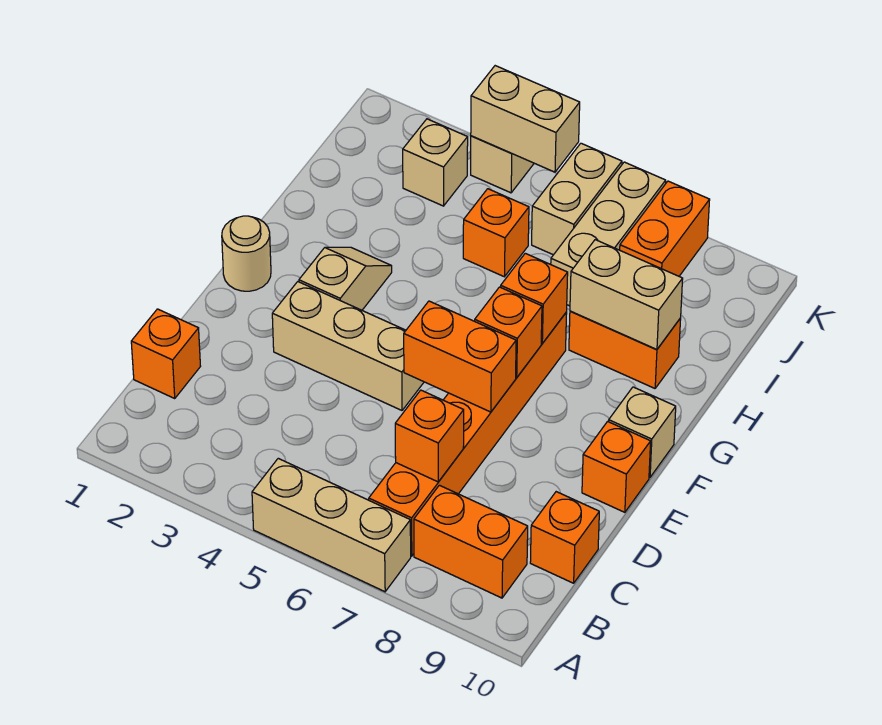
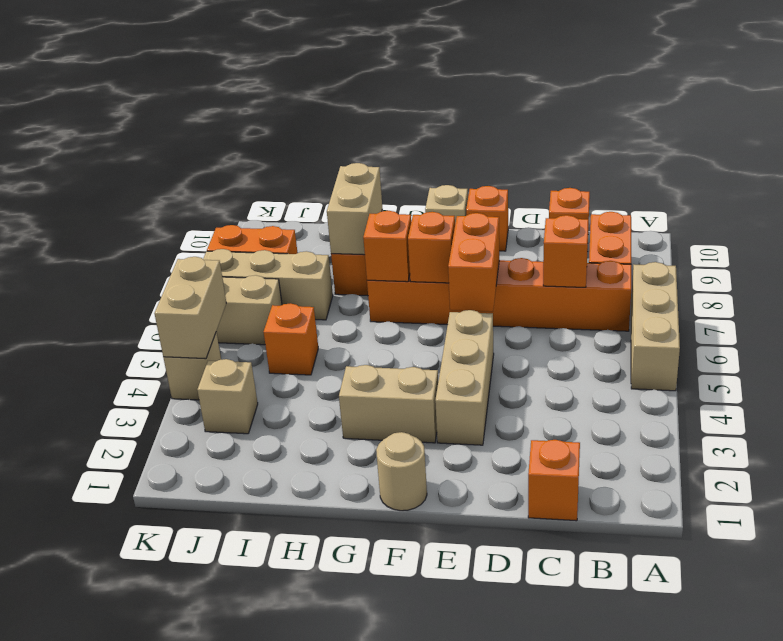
tan slope F3:G3 level 1 top F -> tan brick F3:G3 level 1

